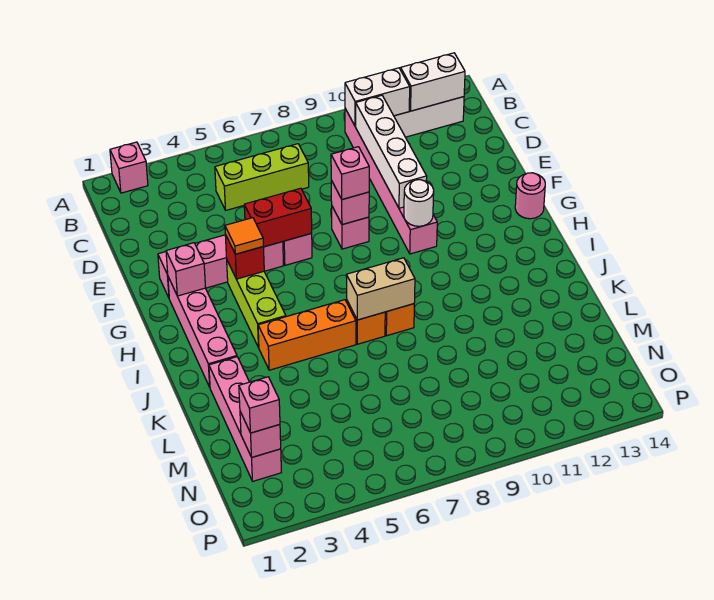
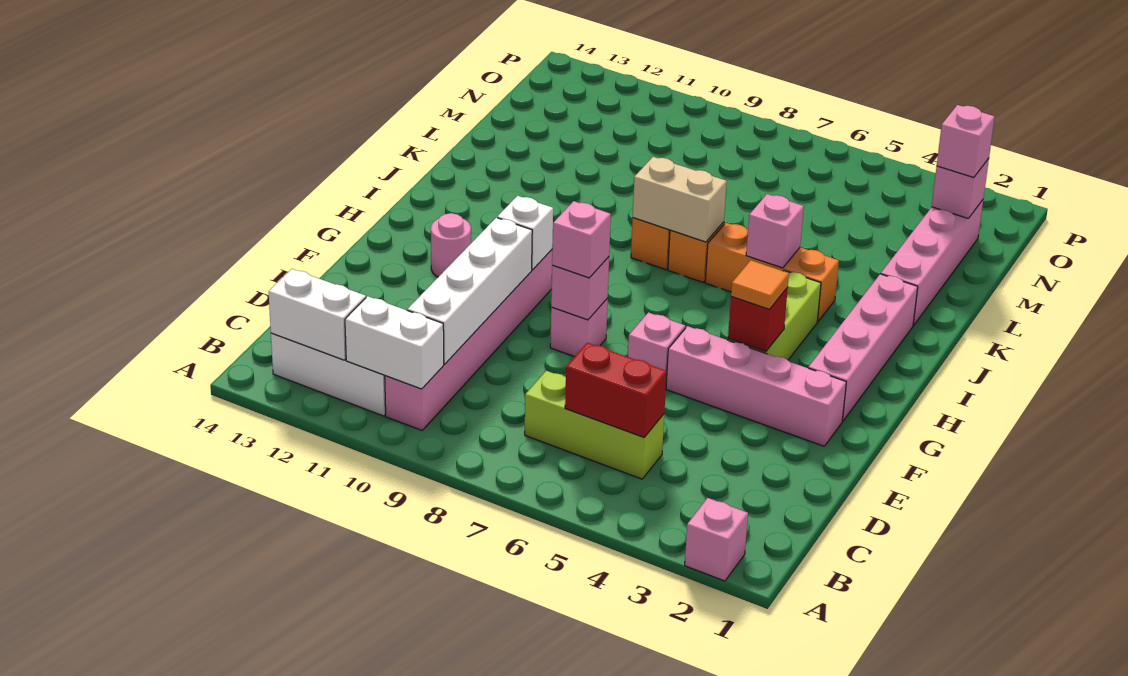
red brick F5:F6 level 2 -> red brick C5:C6 level 2
pink brick G2 level 2 -> pink brick J5 level 2
white round brick G10 level 2 -> white brick G10 level 2
pink round brick G14 level 1 -> pink round brick G12 level 1

